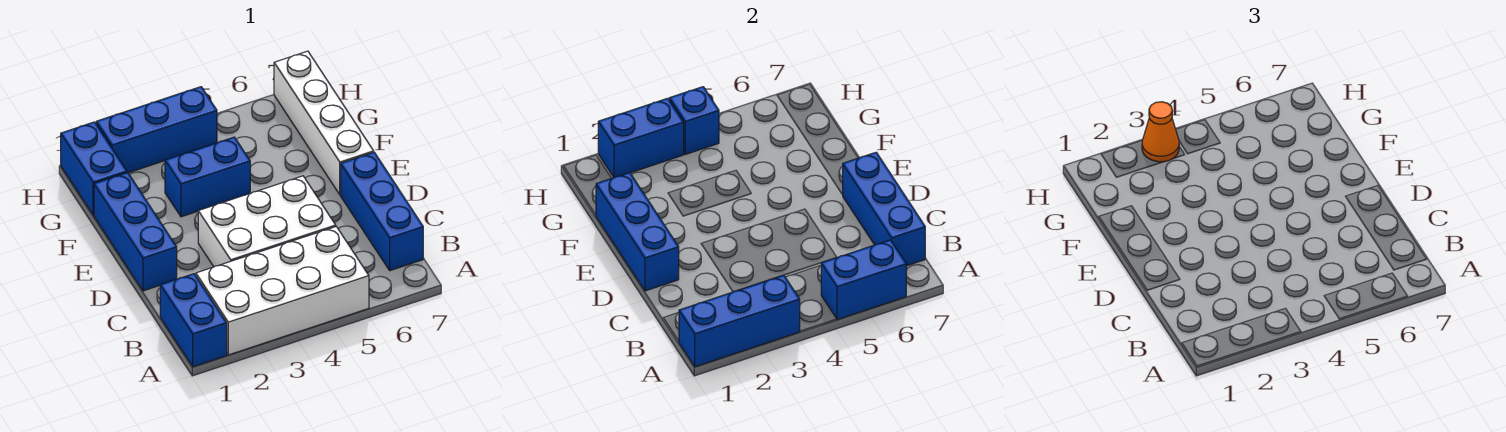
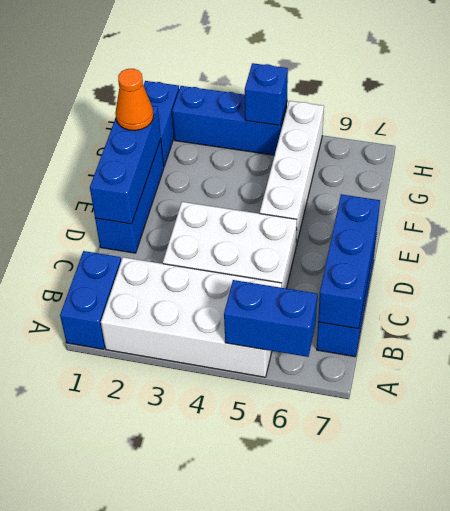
blue brick A1:A3 level 2 -> none
white brick E7:H7 level 1 -> white brick E5:H5 level 1
blue brick F3:F4 level 1 -> none
blue brick H2:H3 level 2 -> none
orange cone H3 level 3 -> orange cone F1 level 3

